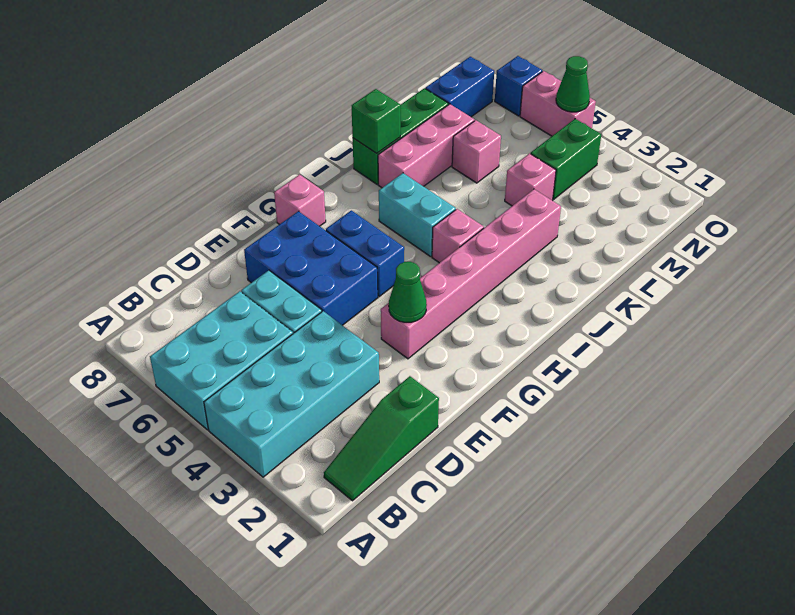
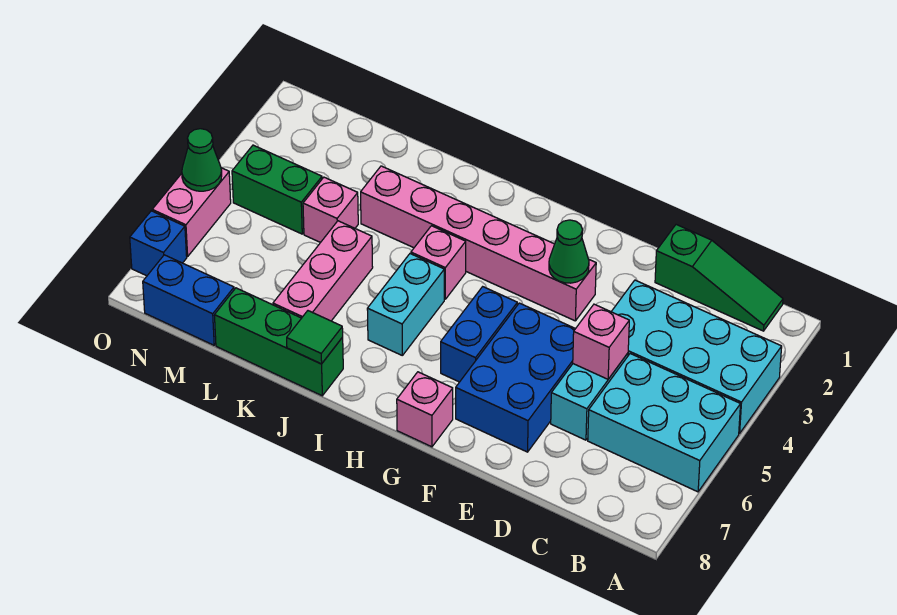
pink brick J7:L7 level 1 -> pink brick K5:K7 level 1
green brick J8 level 2 -> green tile J8 level 2
pink brick L6 level 1 -> pink brick D5 level 2

